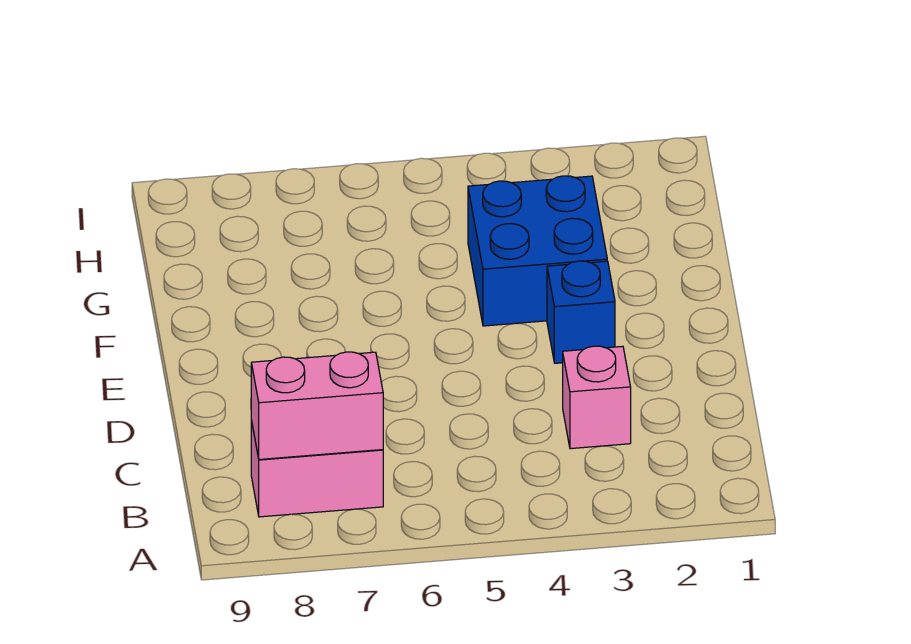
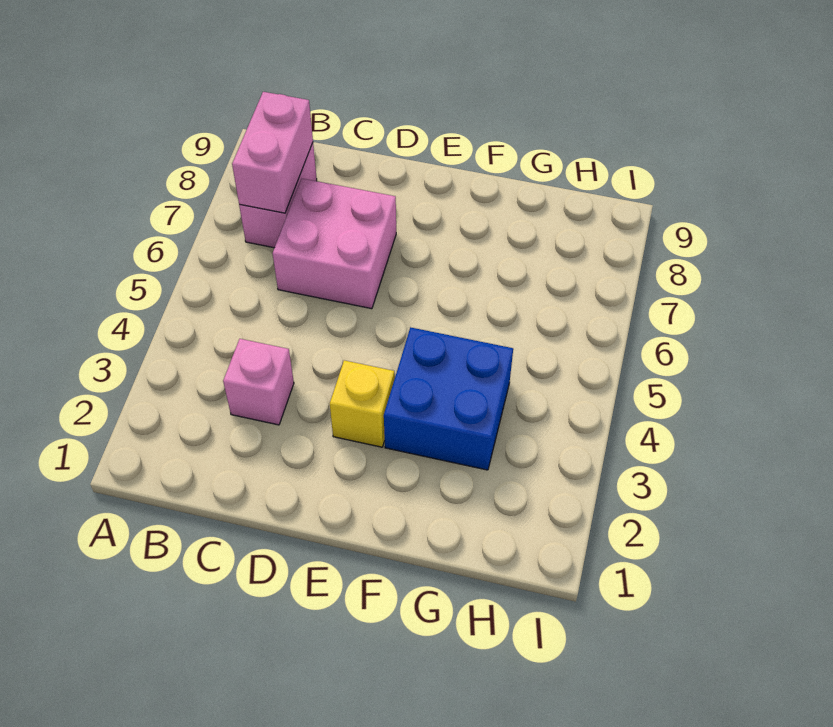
none -> pink brick C6:D7 level 1
blue brick E3 level 1 -> yellow brick E3 level 1

